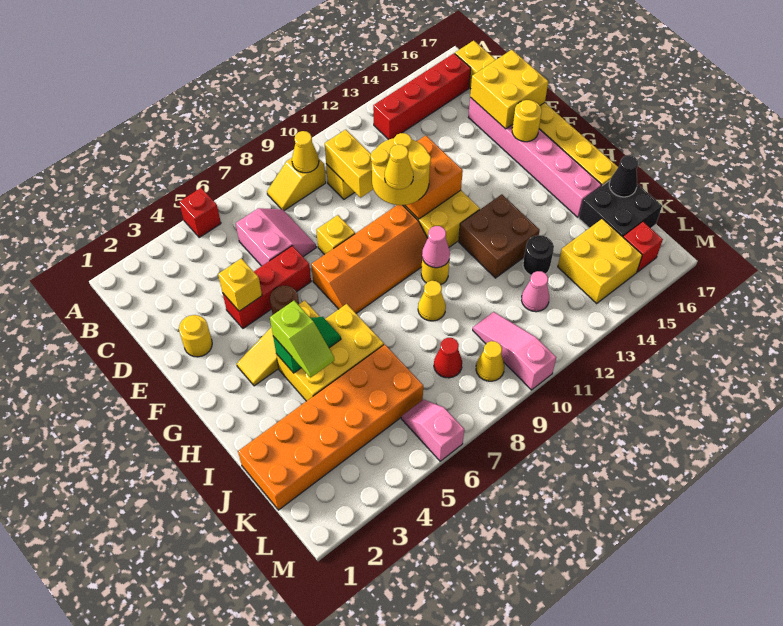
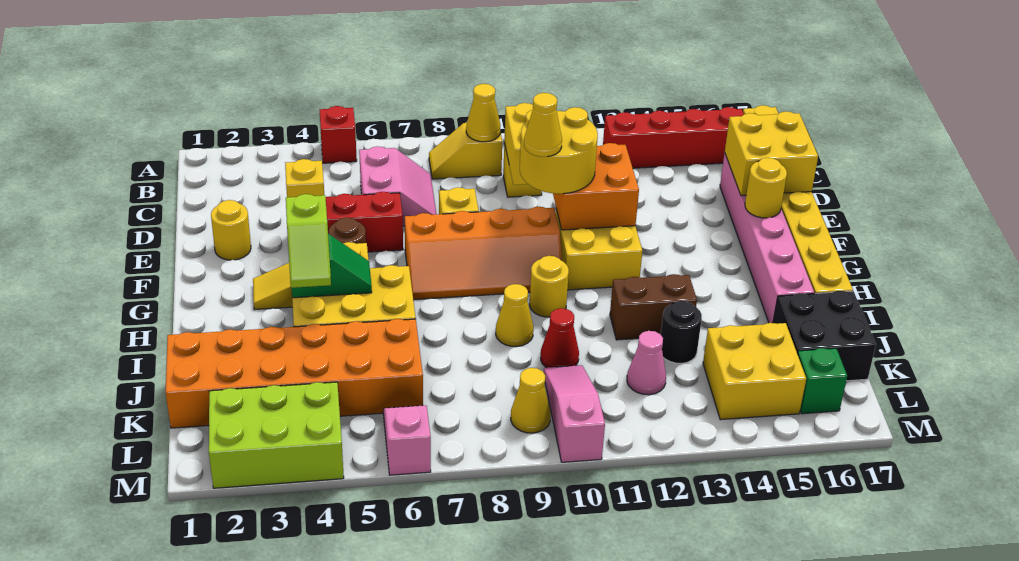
pink cone H10 level 2 -> none
brown brick H12:I13 level 1 -> brown brick I12:I13 level 1
black cone J17 level 2 -> none
red cone K8 level 1 -> red cone J10 level 1
none -> lime brick L2:M4 level 1
red brick L16 level 1 -> green brick L16 level 1

